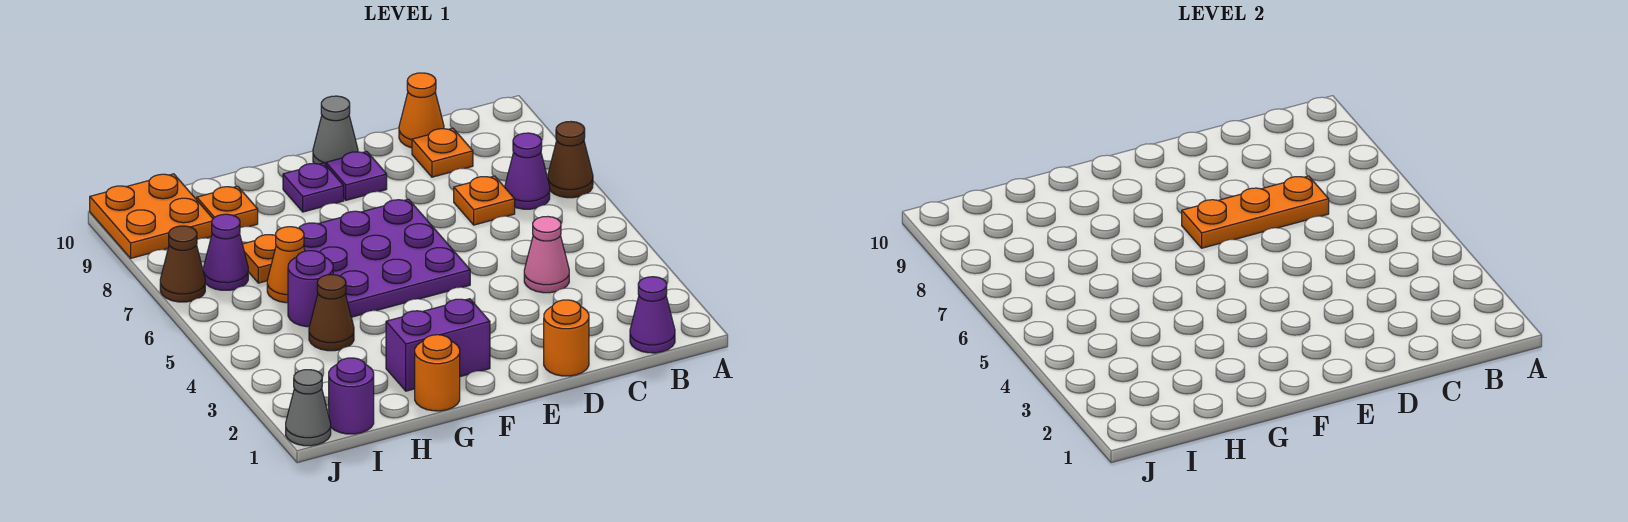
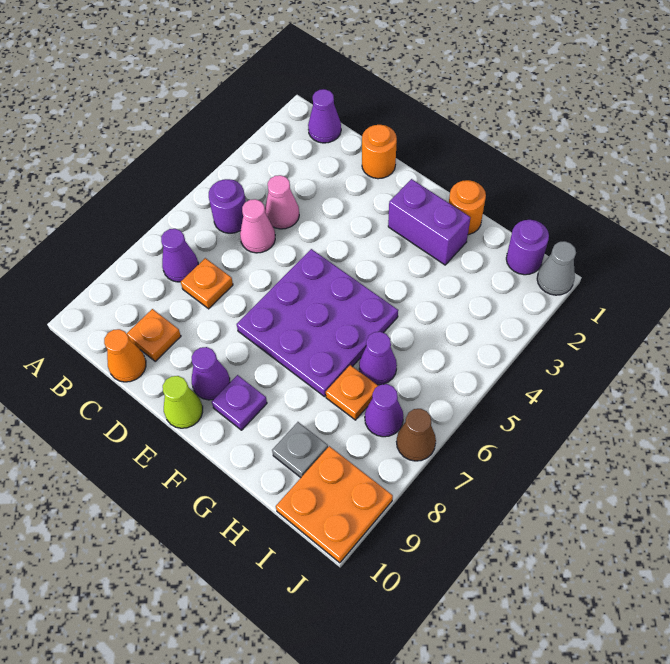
brown cone A7 level 1 -> none
none -> pink cone C5 level 1
orange plate C7:E7 level 2 -> none
purple plate E9 level 1 -> purple cone E9 level 1
grey cone E10 level 1 -> lime cone E10 level 1
brown cone H4 level 1 -> none
purple round brick H5 level 1 -> purple round brick B5 level 1
orange cone H6 level 1 -> purple cone H6 level 1
orange plate H9 level 1 -> grey plate H9 level 1

